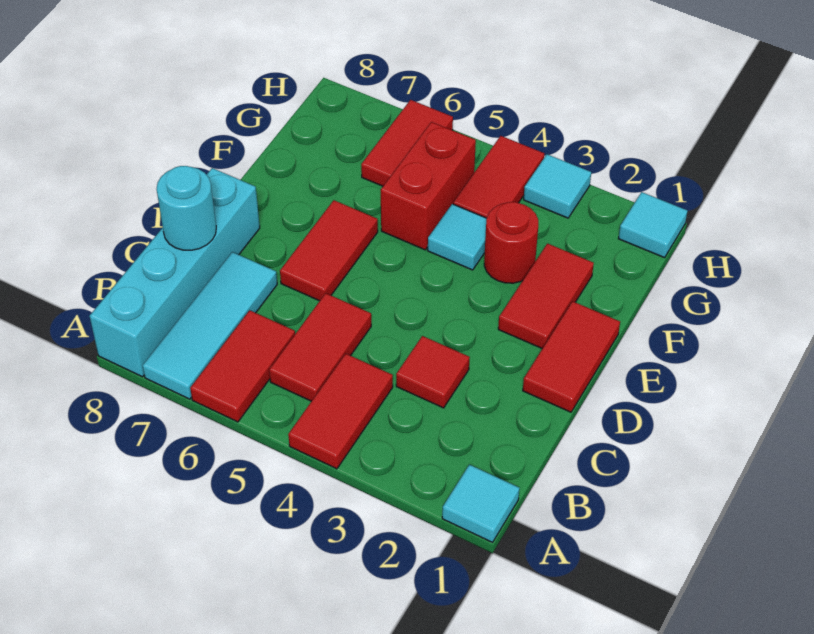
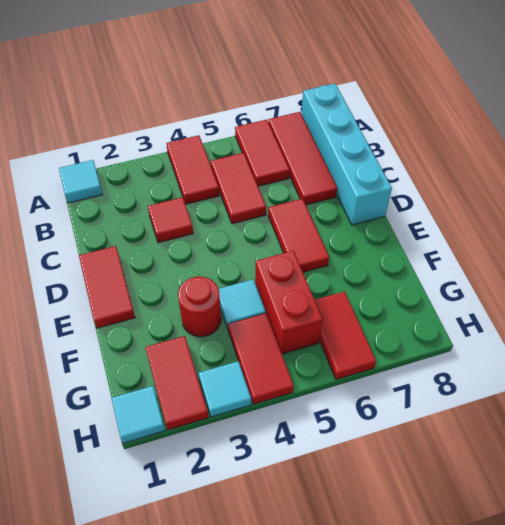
cyan tile A7:C7 level 1 -> red tile A7:C7 level 1
cyan round brick C8 level 2 -> none
red tile E2:F2 level 1 -> red tile G2:H2 level 1

